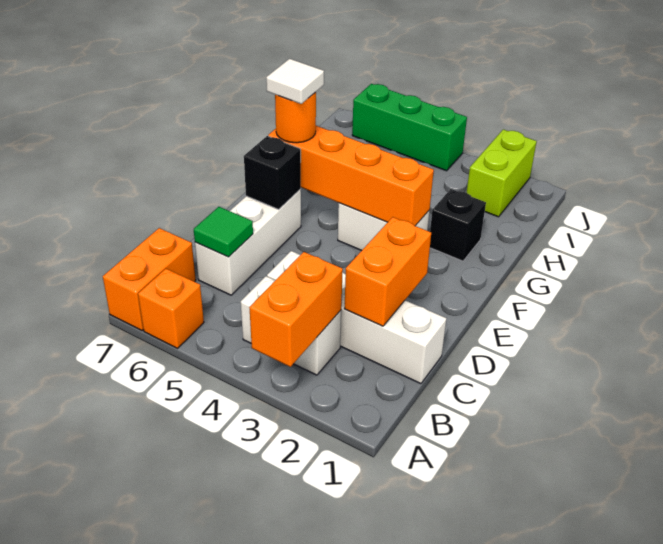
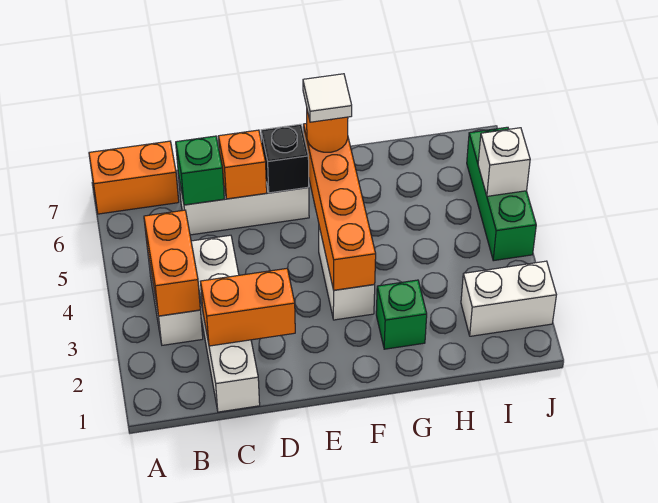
orange brick A3:B3 level 2 -> orange brick B3:B4 level 2
orange brick A6 level 1 -> orange brick D6 level 2
green tile C6 level 2 -> green brick C6 level 2
black brick G2 level 1 -> green brick G2 level 1
lime brick I2:J2 level 1 -> white brick I2:J2 level 1
none -> white brick J5 level 2

